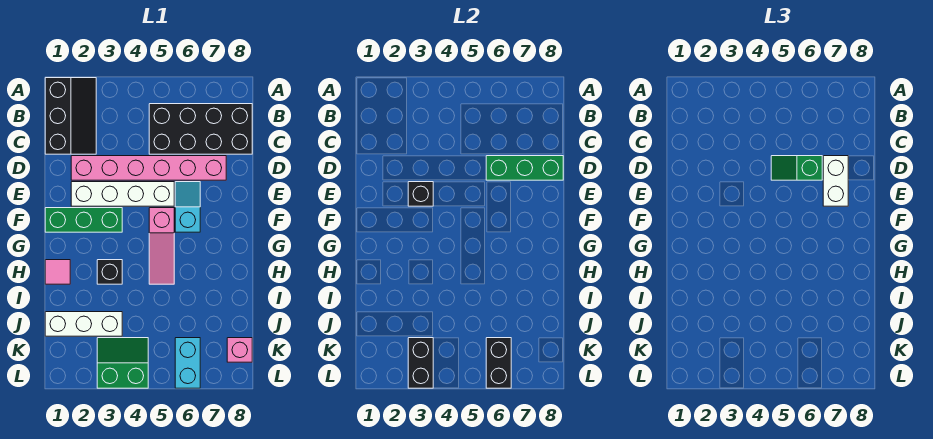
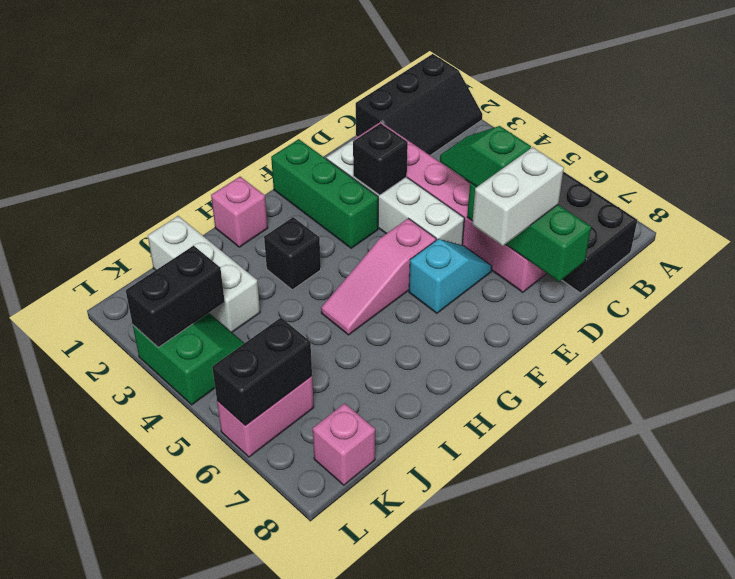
pink tile H1 level 1 -> pink brick H1 level 1
cyan brick K6:L6 level 1 -> pink brick K6:L6 level 1

